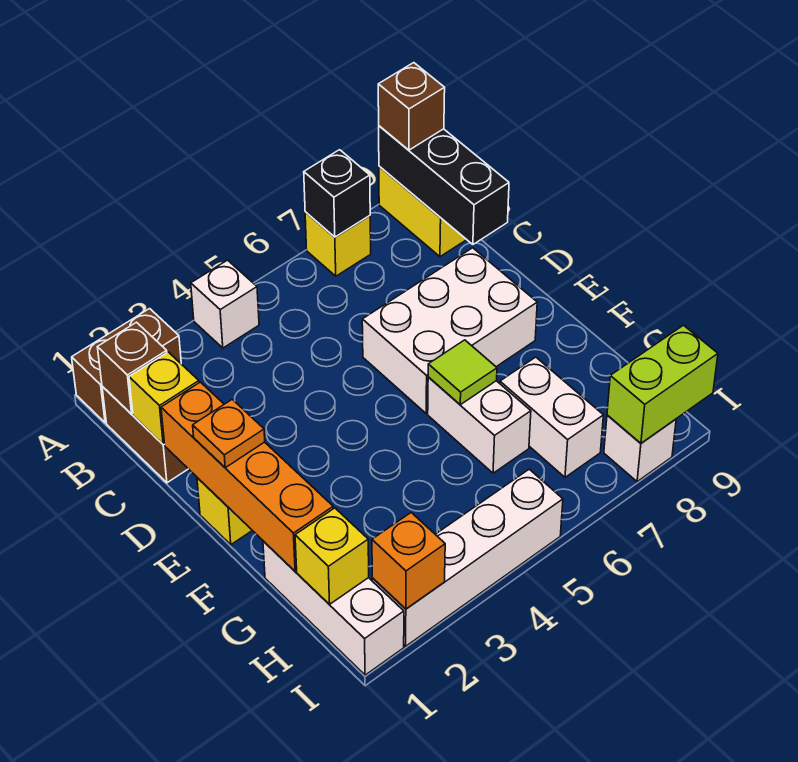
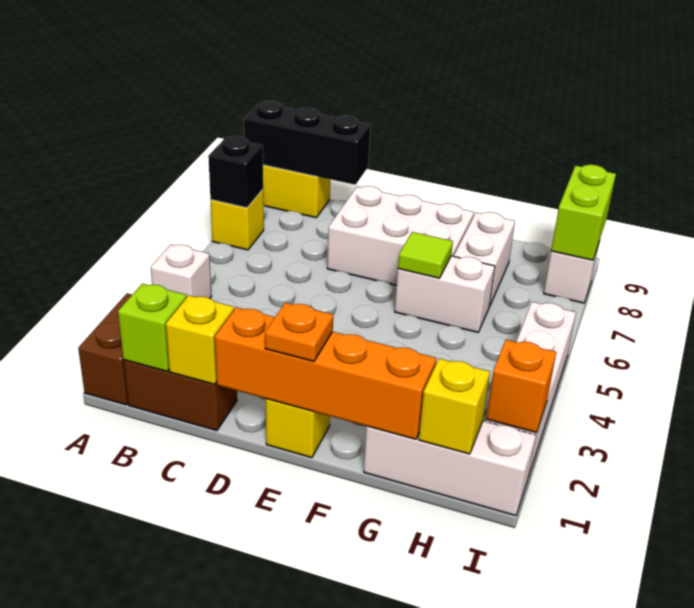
brown brick A9 level 3 -> none
brown brick B1 level 2 -> lime brick B1 level 2
white brick D6:E8 level 1 -> white brick D7:F8 level 1
white brick G7:H7 level 1 -> white brick G7:G8 level 1

